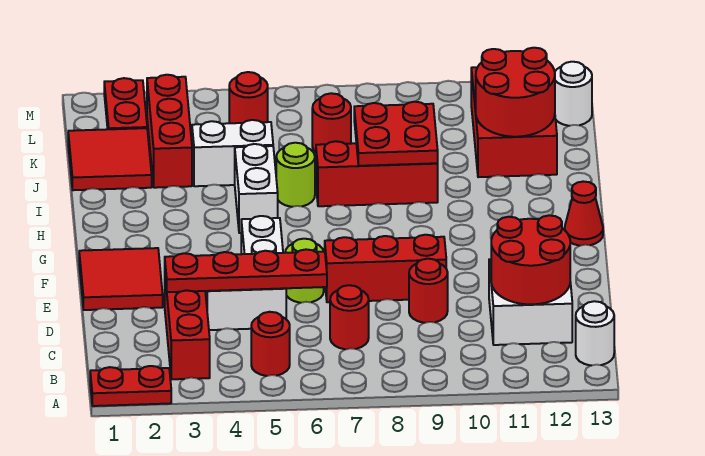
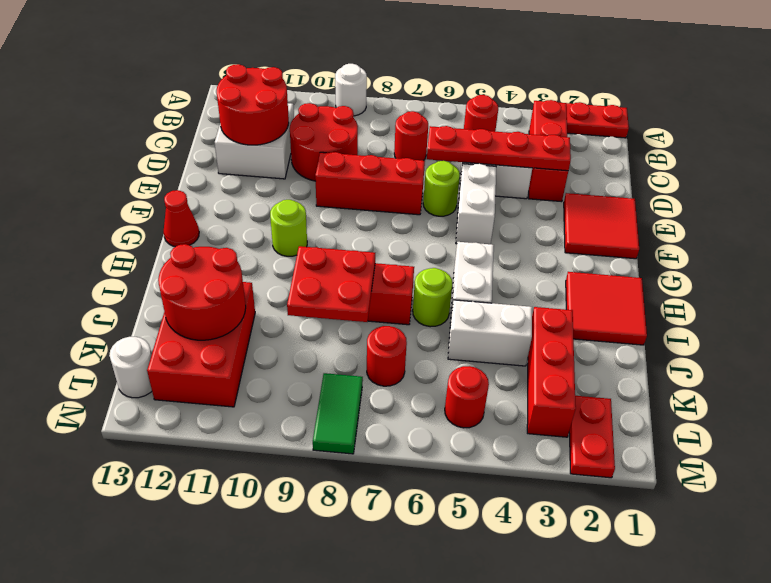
white round brick B13 level 1 -> white round brick A9 level 1
red round brick D9 level 1 -> red round brick C9:D10 level 1
none -> lime round brick G10 level 1
red tile J1:K2 level 1 -> red tile H1:I2 level 1
none -> green tile L8:M8 level 1

